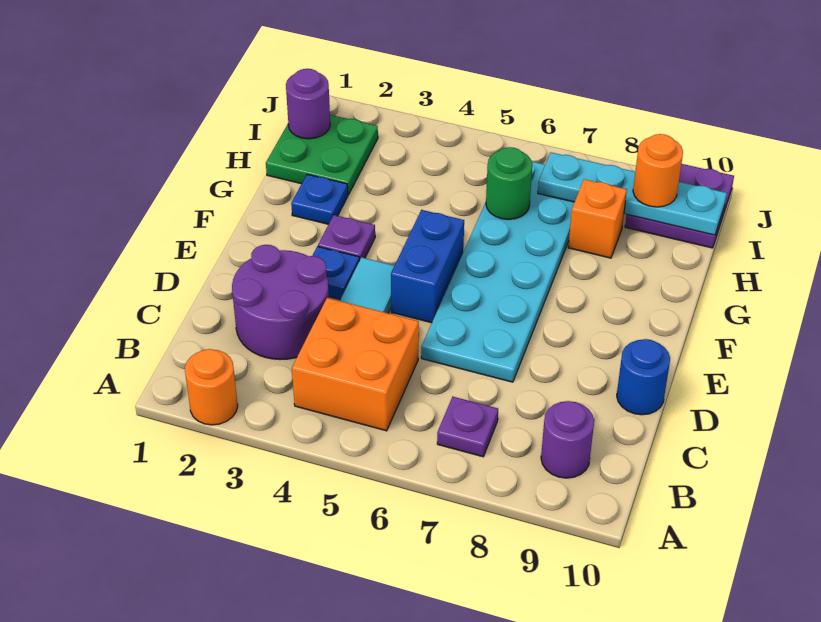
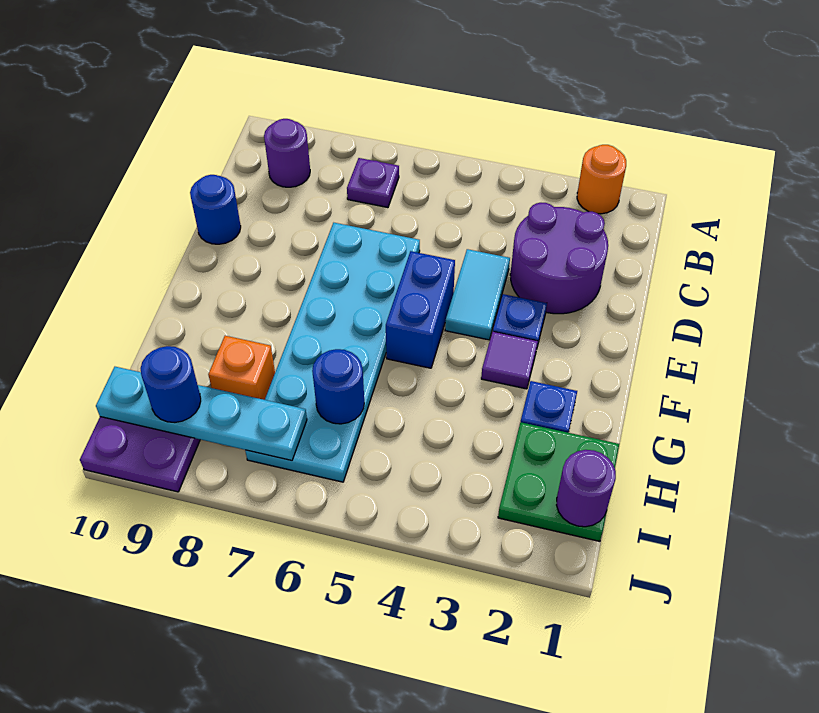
orange brick B4:C5 level 1 -> none
purple plate F3 level 1 -> purple tile F3 level 1
green round brick H6 level 2 -> blue round brick H6 level 2
orange round brick I9 level 3 -> blue round brick I9 level 3

